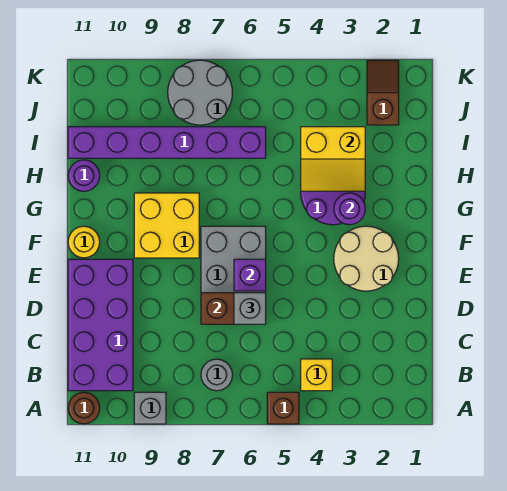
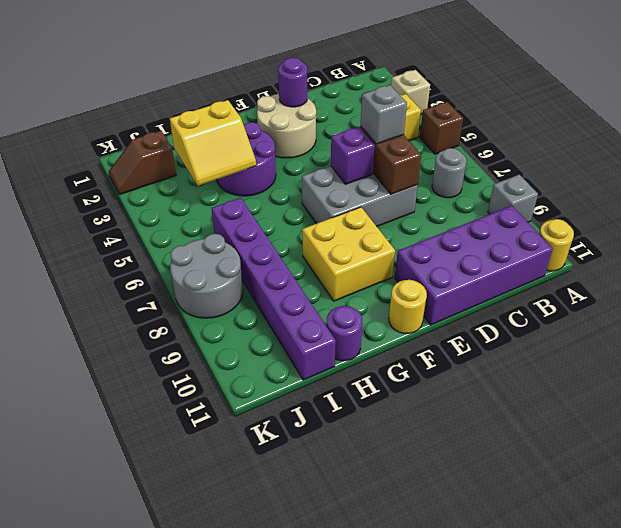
none -> tan brick A3 level 1
brown round brick A11 level 1 -> yellow round brick A11 level 1
purple round brick G3 level 2 -> purple round brick E2 level 2
yellow slope H3:I4 level 2 top I -> yellow slope H3:I4 level 2 top 3

